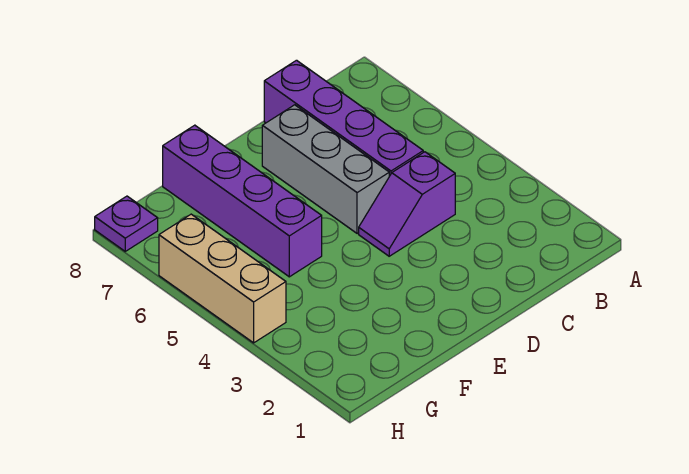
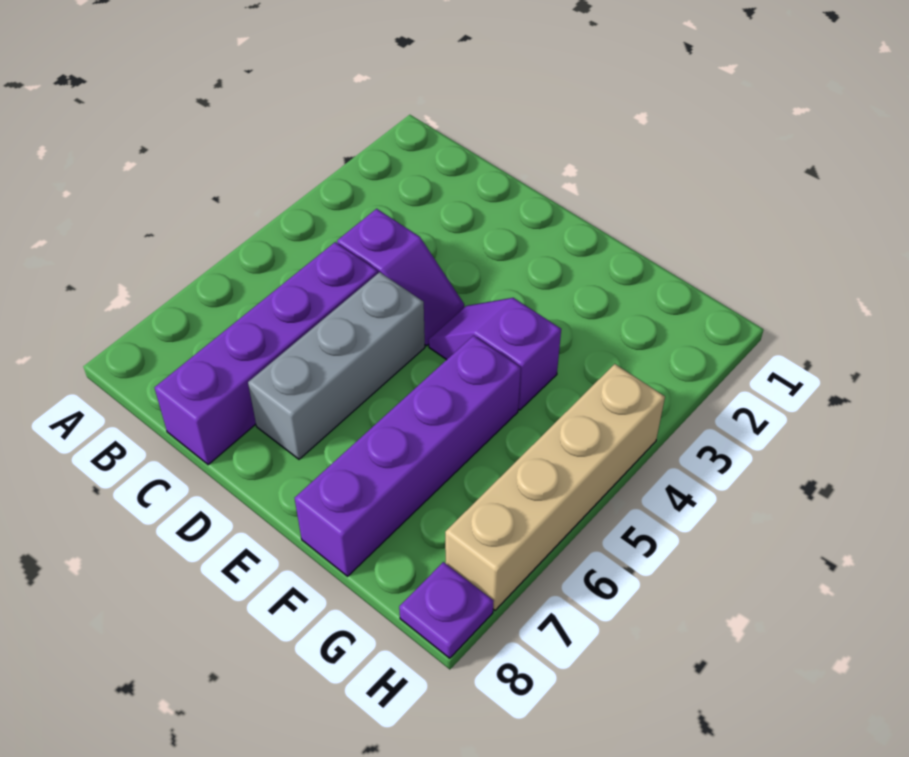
none -> purple slope E4:F4 level 1 top F
tan brick H4:H6 level 1 -> tan brick H4:H7 level 1

